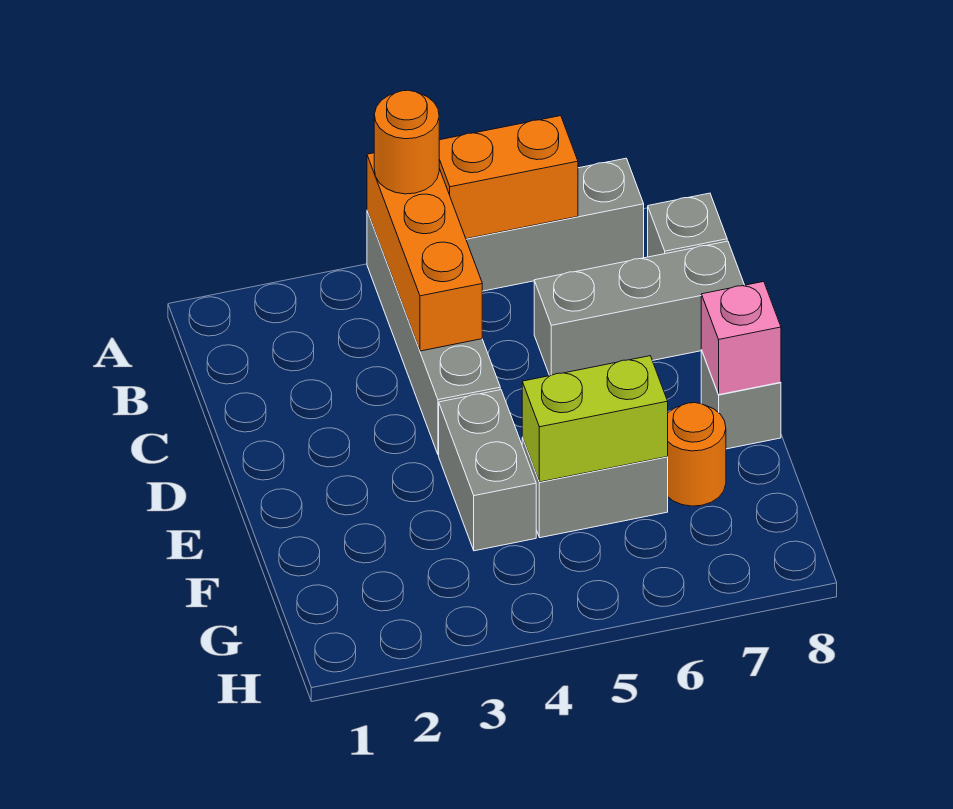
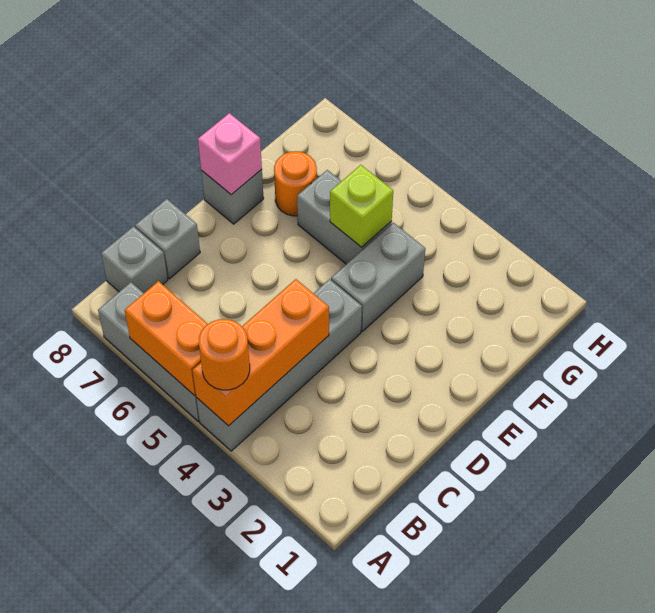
grey brick C6:C8 level 1 -> grey brick C8 level 1
lime brick F5:F6 level 2 -> lime brick F5 level 2

